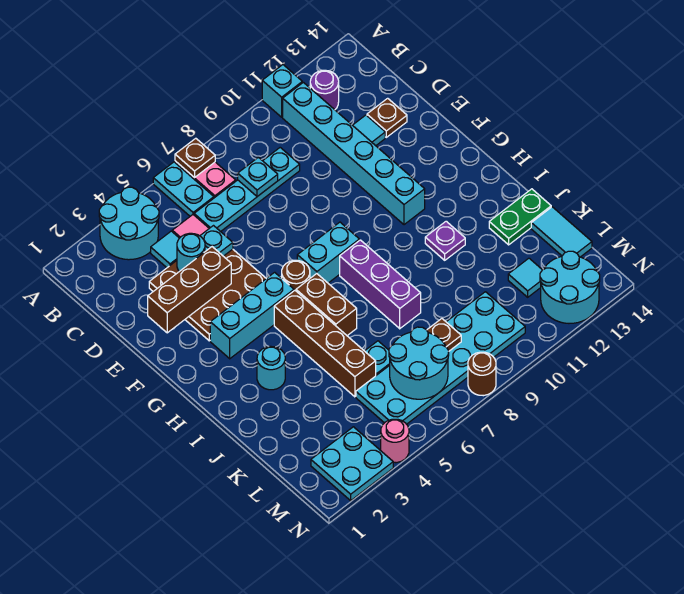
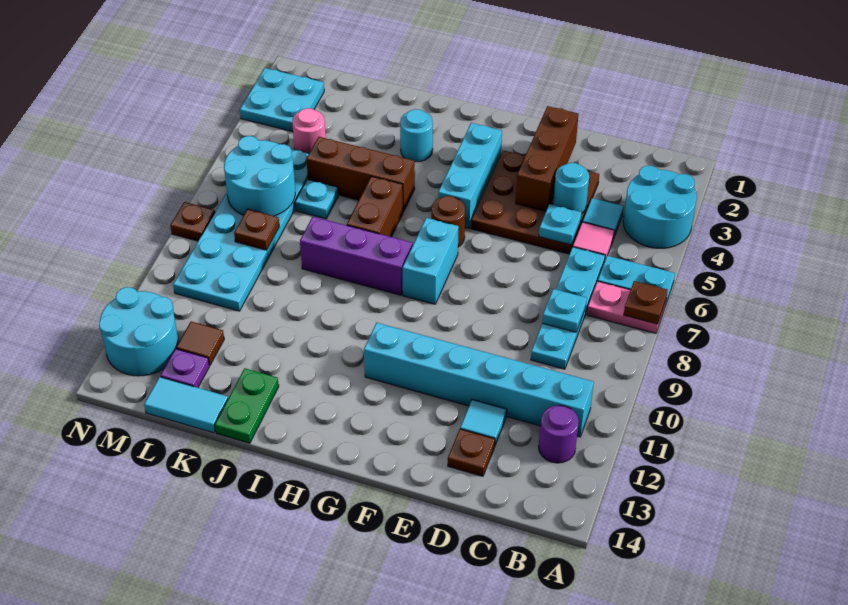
cyan brick A11 level 1 -> none
brown brick H5:K5 level 1 -> brown brick I5:K5 level 1
brown brick H6:I6 level 1 -> brown brick I6:I7 level 1
purple plate I11 level 1 -> purple plate L13 level 1
cyan tile L12 level 1 -> brown tile L12 level 1
pink round brick N4 level 1 -> pink round brick L4 level 1
brown round brick N8 level 1 -> brown plate N8 level 1

